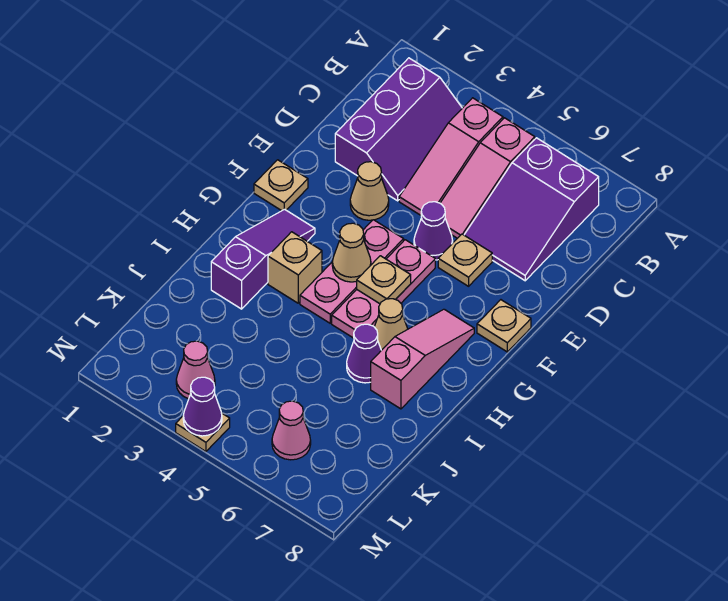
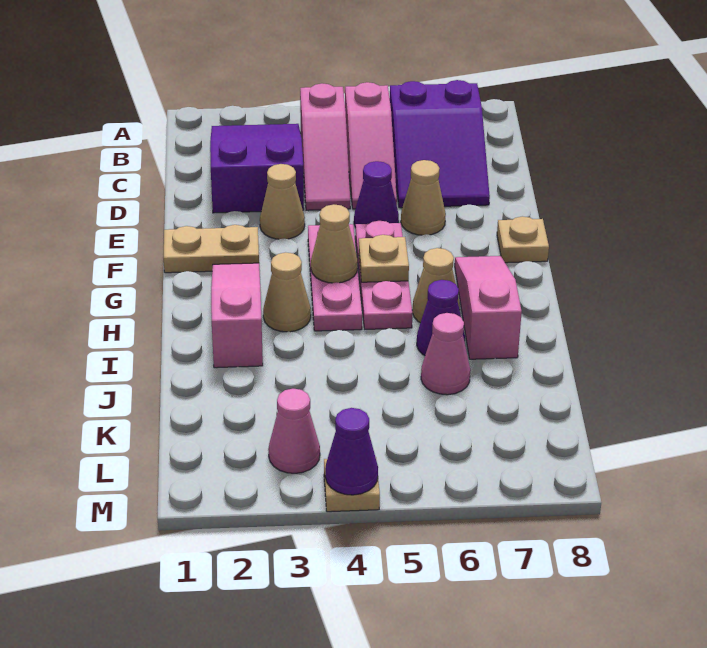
purple slope B2:D3 level 1 top 2 -> purple slope B2:D3 level 1 top D
tan plate E6 level 1 -> tan cone E6 level 1
tan plate F1 level 1 -> tan plate F1:F2 level 1
purple slope G2:I2 level 1 top I -> pink slope G2:I2 level 1 top I
tan brick H3 level 1 -> tan cone H3 level 1
pink cone L6 level 1 -> pink cone J6 level 1

